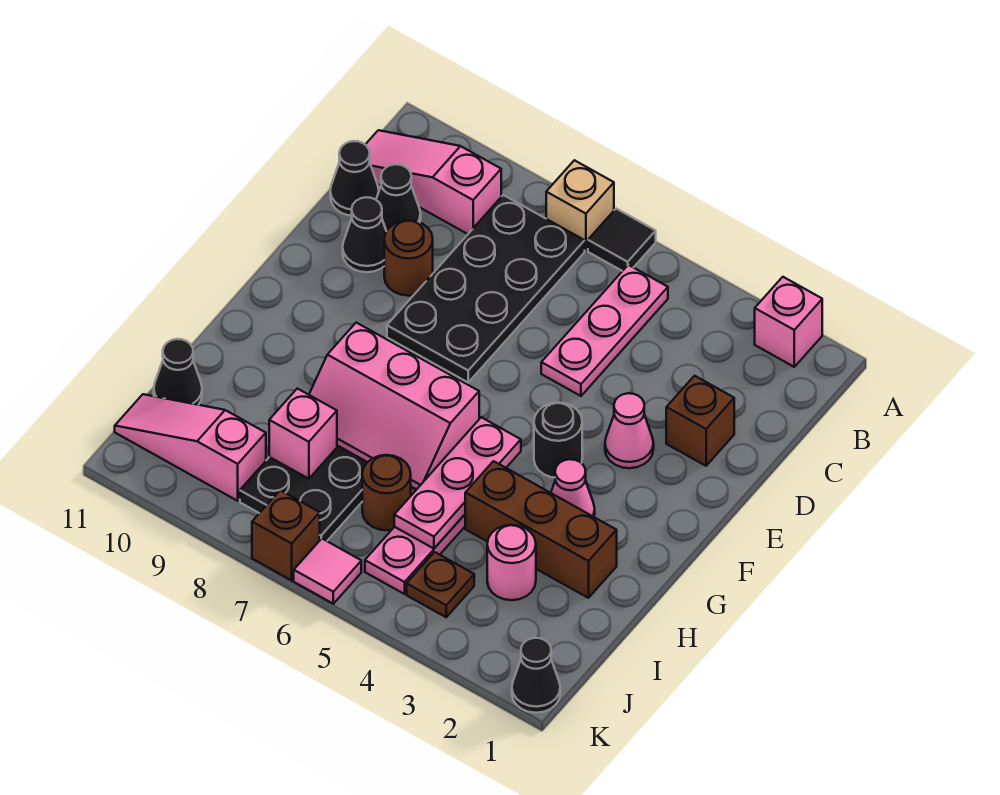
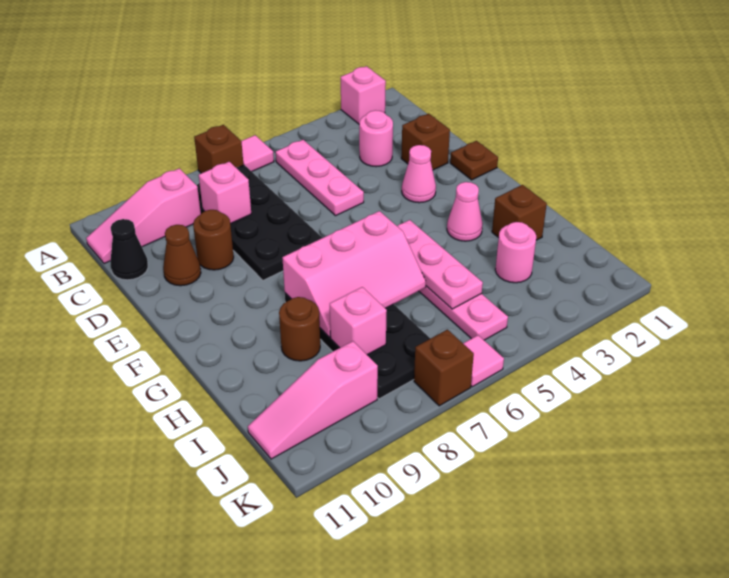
black tile A6 level 1 -> pink tile A6 level 1
tan brick A7 level 1 -> brown brick A7 level 1
none -> pink round brick C3 level 1
none -> pink brick C8 level 2
black cone C10 level 1 -> none
black cone D10 level 1 -> brown cone D10 level 1
black round brick F4 level 1 -> none
brown brick H2:H4 level 1 -> brown brick H2 level 1
brown round brick I6 level 1 -> brown round brick H9 level 1
black cone I11 level 1 -> none
brown plate J4 level 1 -> brown plate E1 level 1
black cone K1 level 1 -> none

